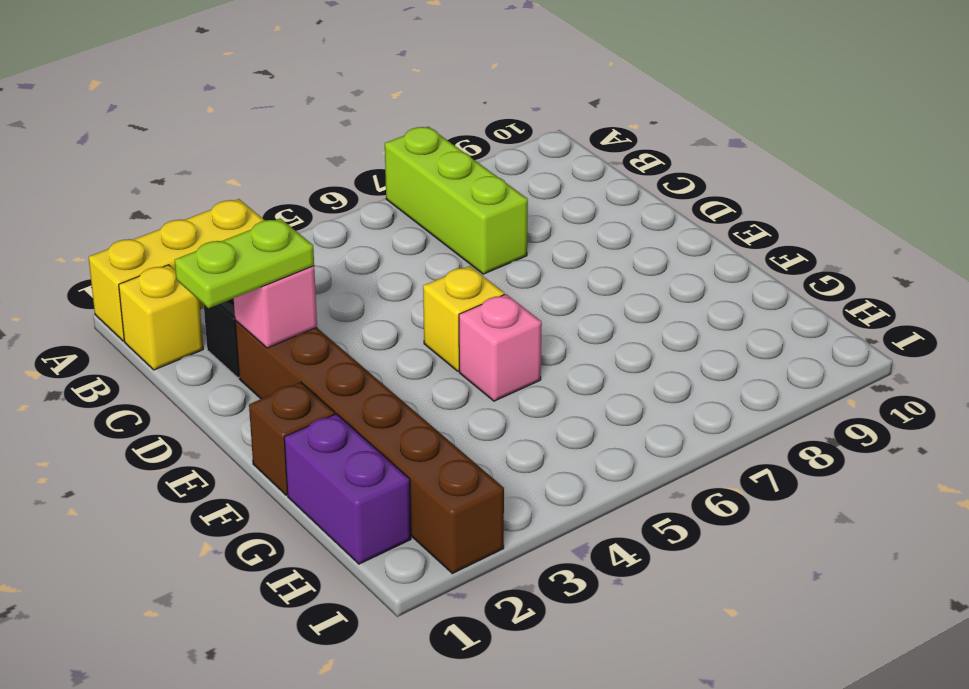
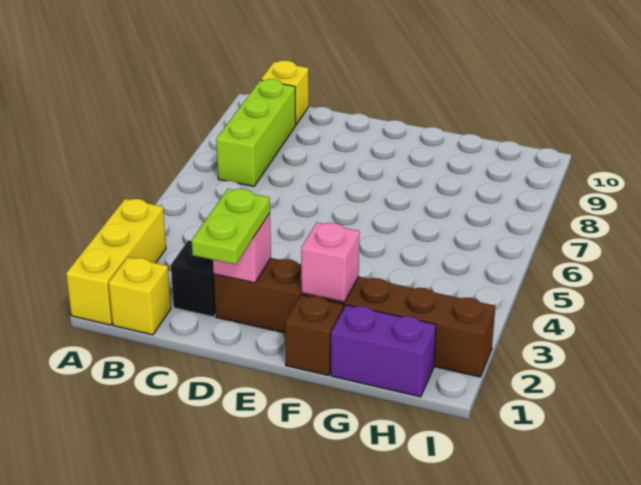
lime brick A7:C7 level 1 -> lime brick B7:B9 level 1
yellow brick E5 level 1 -> yellow brick B10 level 1
pink brick F5 level 1 -> pink brick F2 level 2

